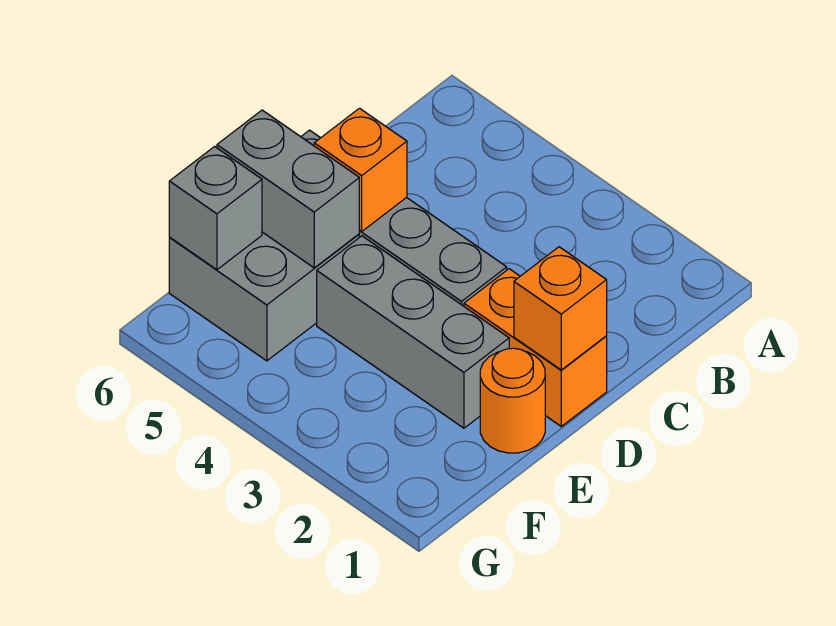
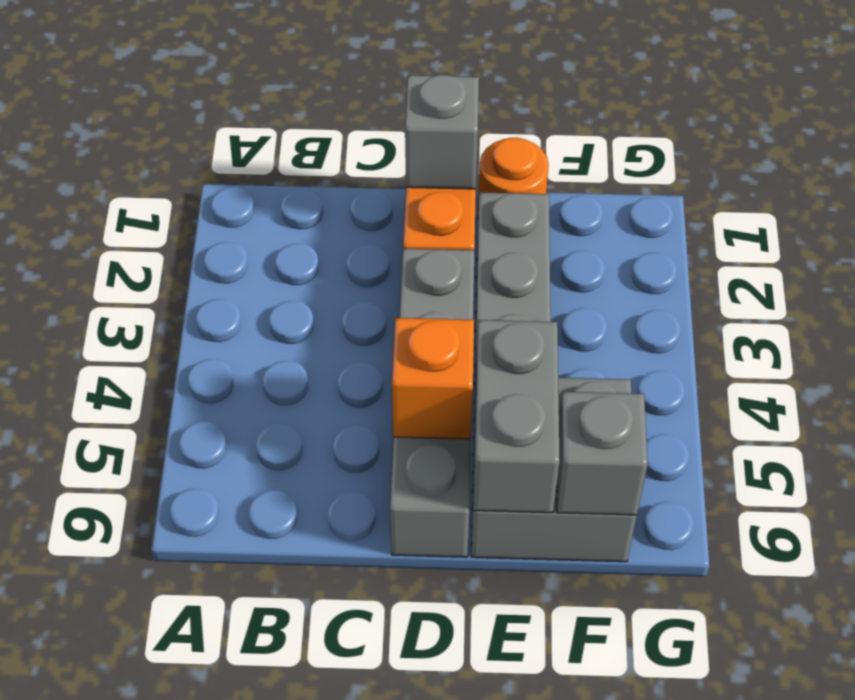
orange brick D1 level 2 -> grey brick D1 level 2

